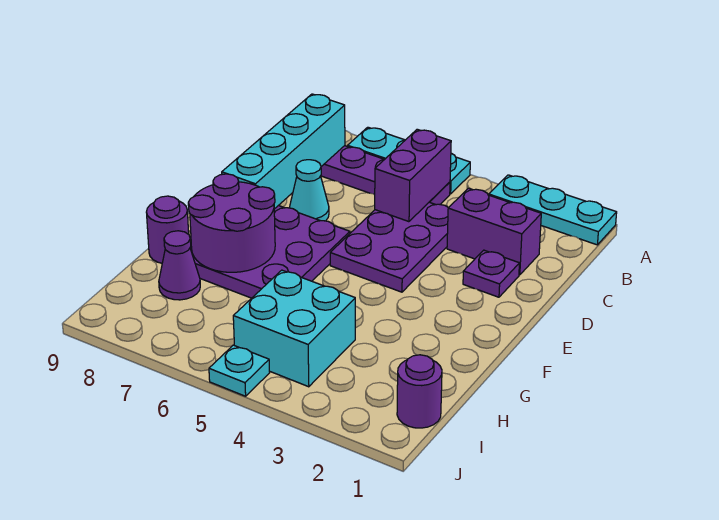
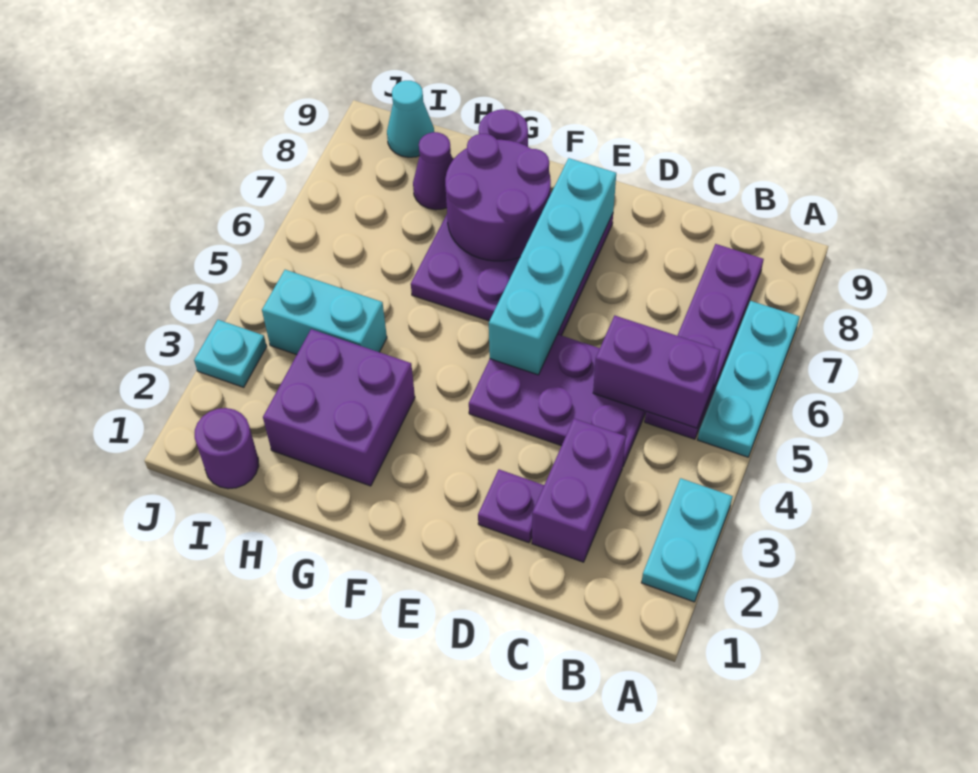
cyan plate A1:A3 level 1 -> cyan plate A2:A3 level 1
cyan brick B8:E8 level 2 -> cyan brick E5:E8 level 2
cyan cone D7 level 1 -> cyan cone I9 level 1
none -> purple brick G2:H3 level 1
cyan brick H4:I5 level 1 -> cyan brick H4:I4 level 1
cyan plate J5 level 1 -> cyan plate J3 level 1

